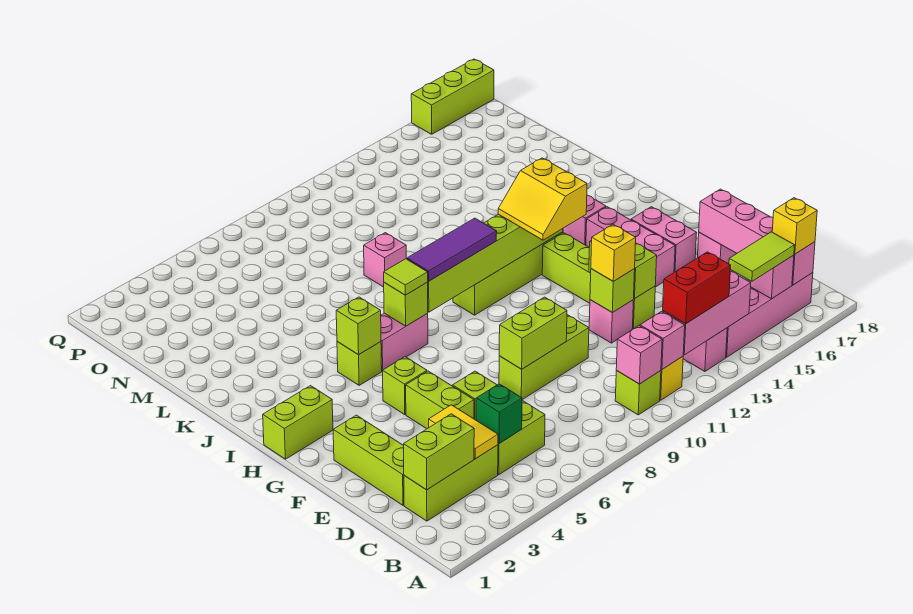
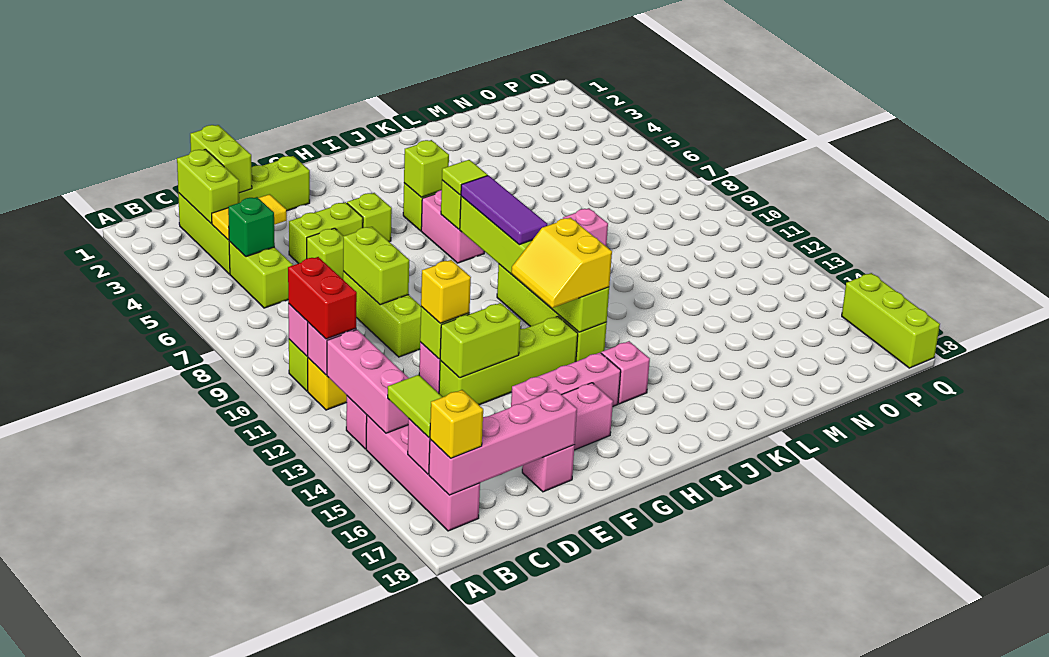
red brick B12:B13 level 3 -> red brick B10:B11 level 3
lime brick H1:H2 level 1 -> lime brick D1:D2 level 2
yellow slope H12:I13 level 3 top 13 -> yellow slope H12:I13 level 3 top I

